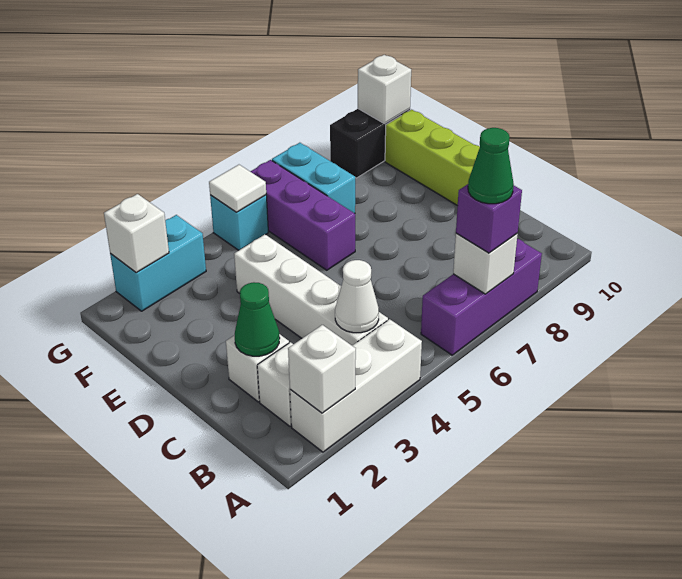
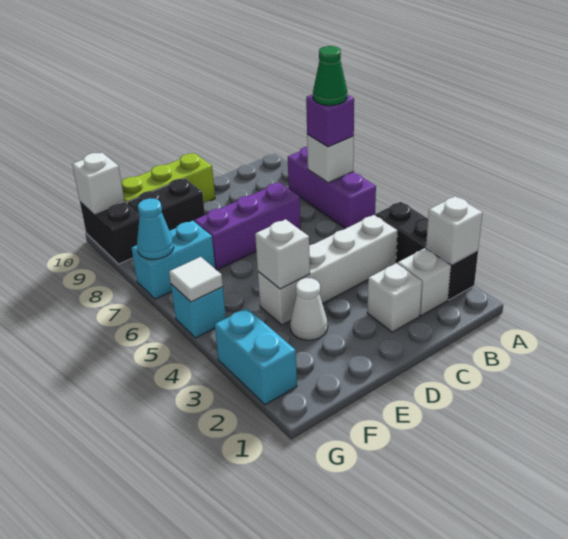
white brick A2:A4 level 1 -> black brick A2:A4 level 1
white cone B4 level 2 -> white cone E3 level 1
green cone C2 level 2 -> none
purple brick E6:G6 level 1 -> purple brick C7:E7 level 1
none -> black brick E9:F9 level 1
white brick G2 level 2 -> white brick E4 level 2
none -> cyan cone G7 level 2

